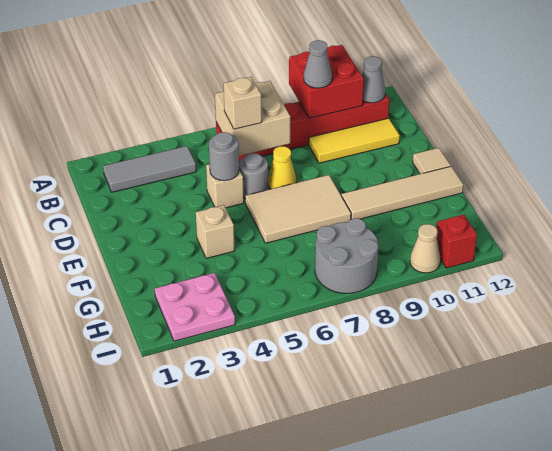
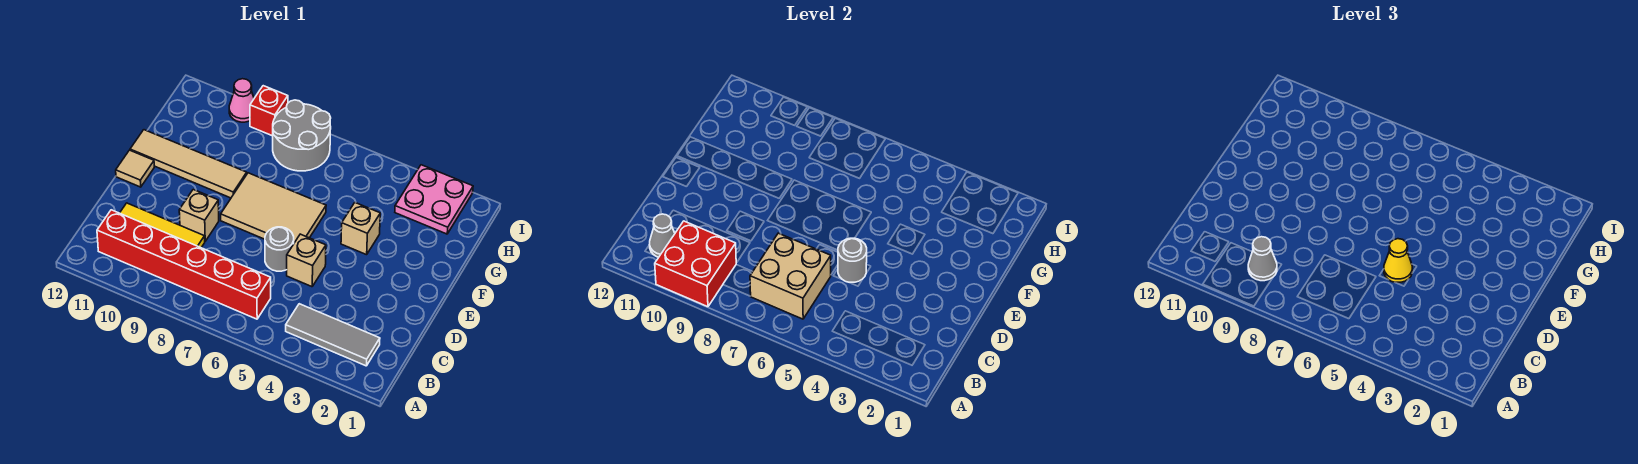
tan brick C6 level 3 -> tan brick D9 level 1
yellow cone D7 level 1 -> yellow cone D5 level 3
tan cone I10 level 1 -> pink cone I10 level 1
red brick I11 level 1 -> red brick I9 level 1

